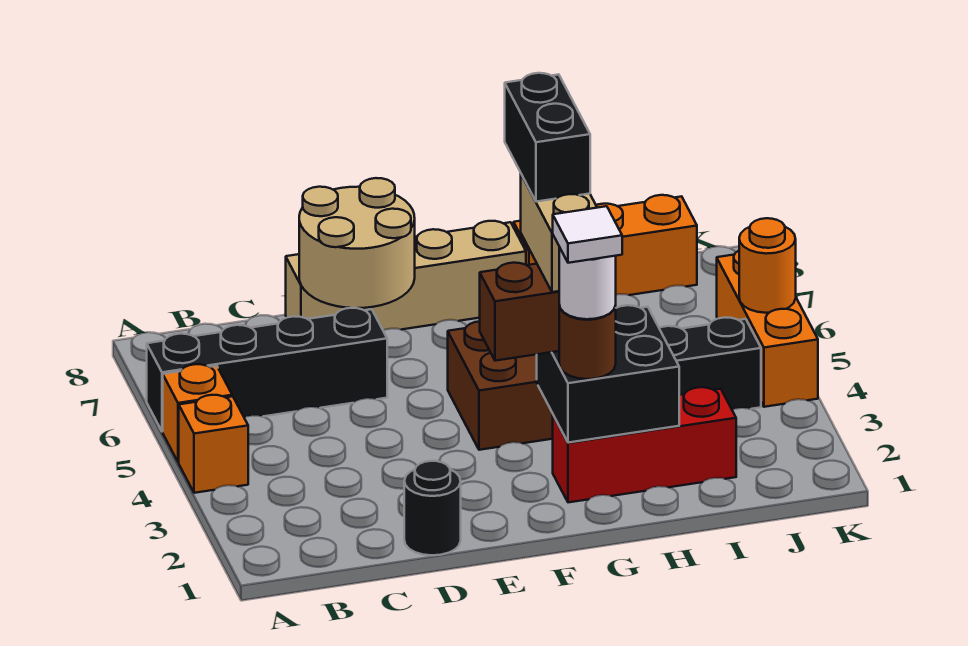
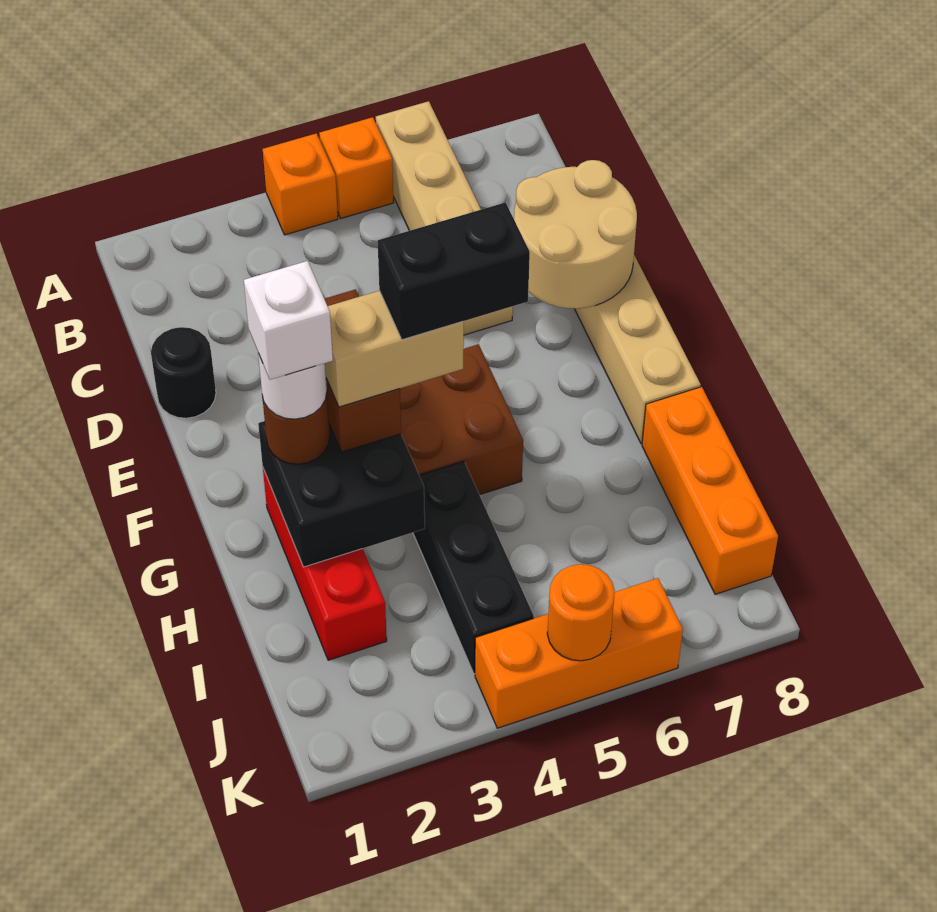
black brick A6:D6 level 1 -> tan brick A6:D6 level 1
white tile G2 level 5 -> white brick G2 level 5

